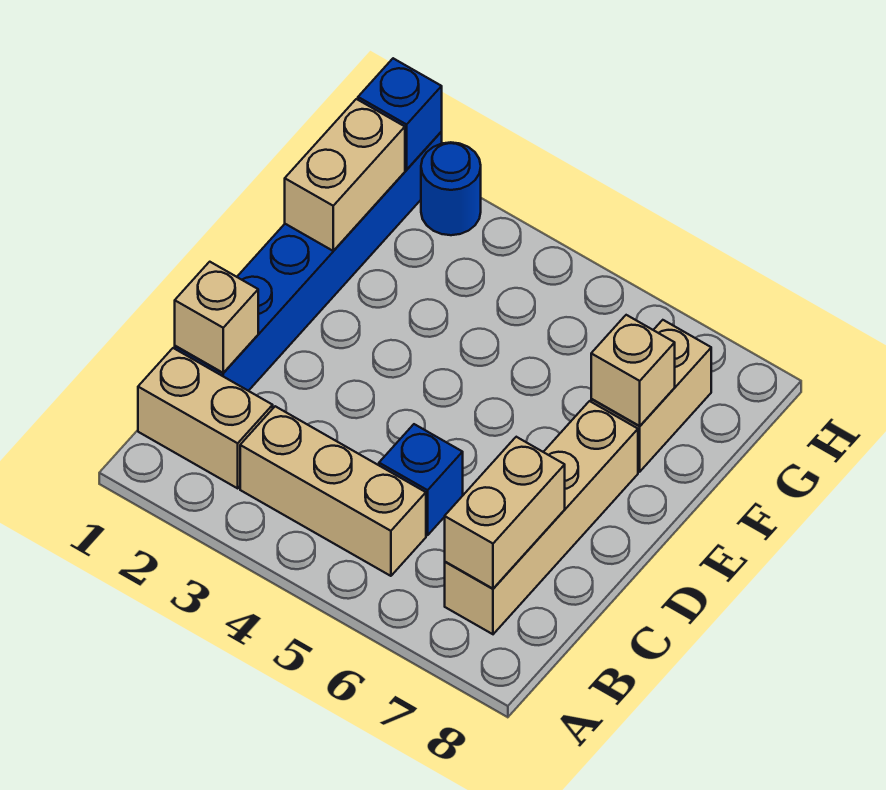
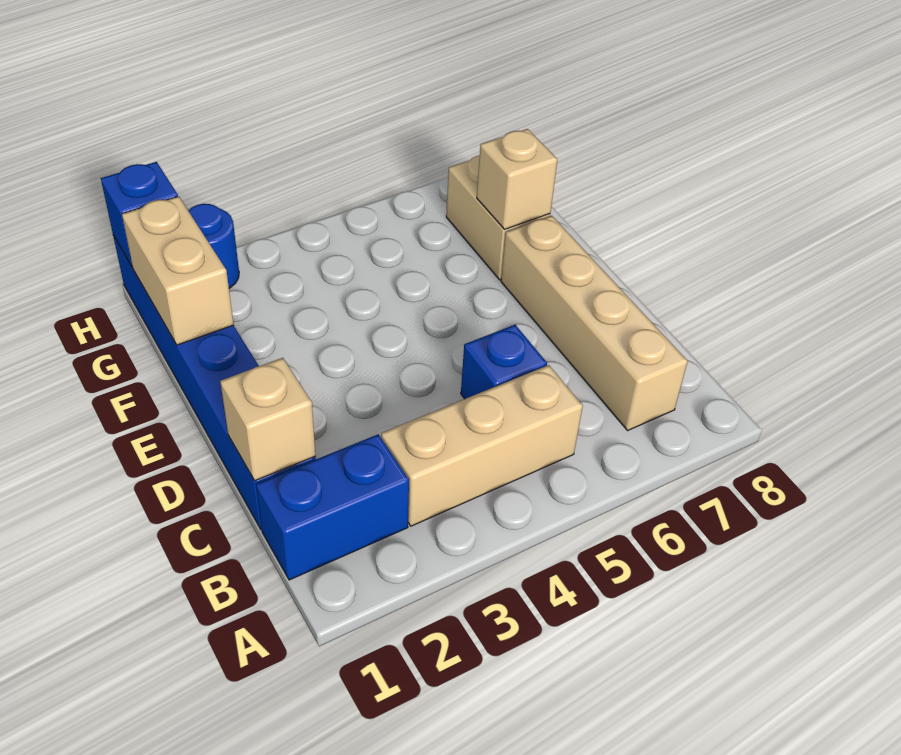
tan brick B1:B2 level 1 -> blue brick B1:B2 level 1
tan brick B7:C7 level 2 -> none

